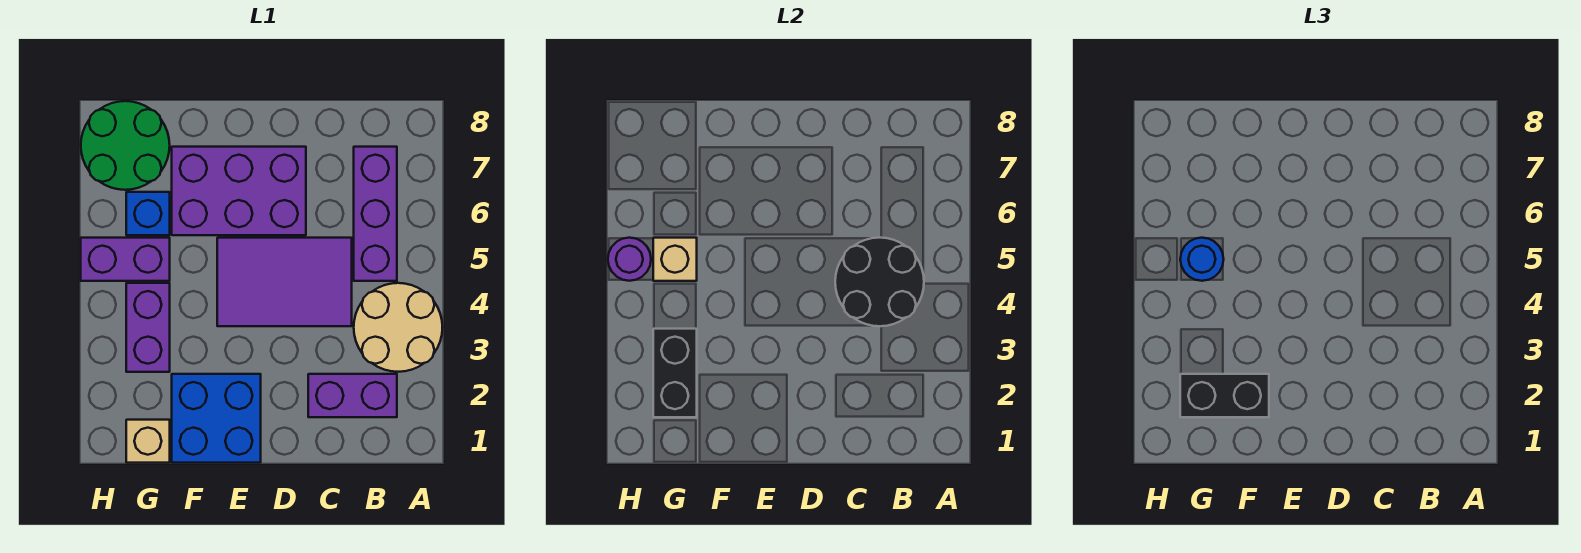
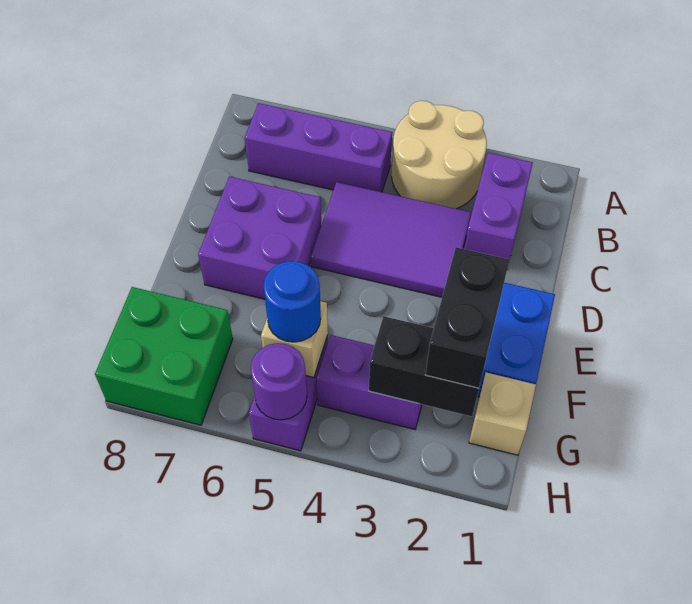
black round brick B4:C5 level 2 -> none
purple tile C4:E5 level 1 -> purple tile C3:D5 level 1
purple brick D6:F7 level 1 -> purple brick D6:E7 level 1
blue brick G6 level 1 -> none
green round brick G7:H8 level 1 -> green brick G7:H8 level 1

